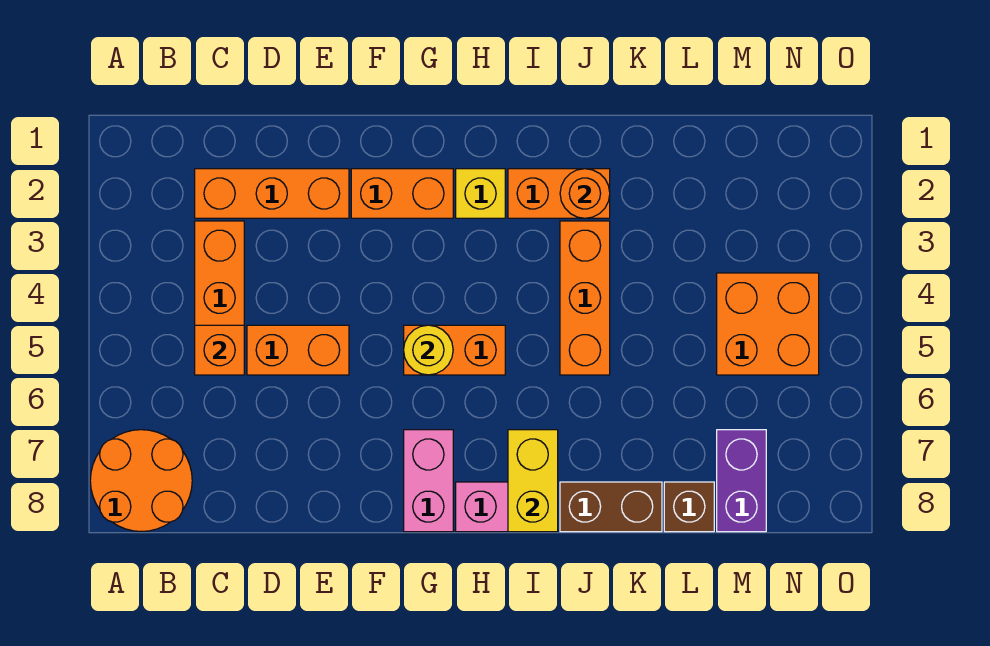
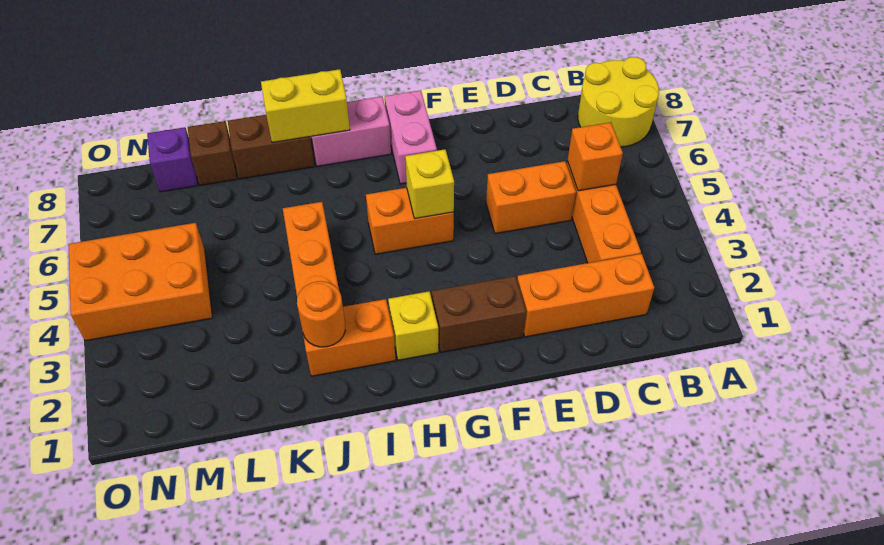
orange round brick A7:B8 level 1 -> yellow round brick A7:B8 level 1
orange brick F2:G2 level 1 -> brown brick F2:G2 level 1
yellow round brick G5 level 2 -> yellow brick G5 level 2
yellow brick I7:I8 level 2 -> yellow brick I8:J8 level 2
orange brick M4:N5 level 1 -> orange brick M4:O5 level 1
purple brick M7:M8 level 1 -> purple brick M8 level 1

